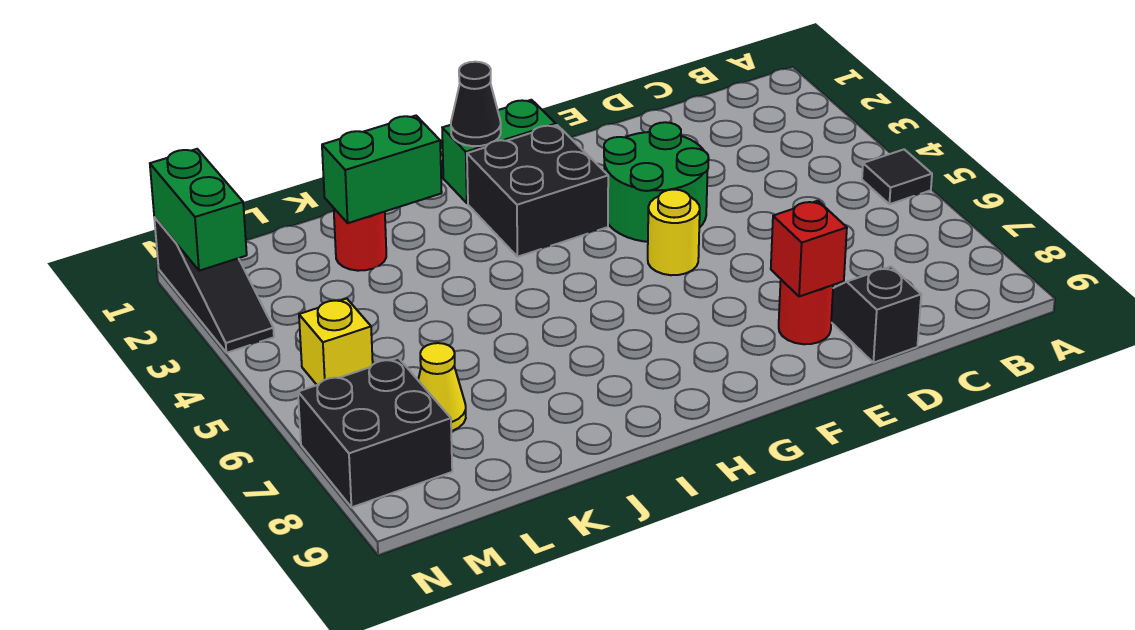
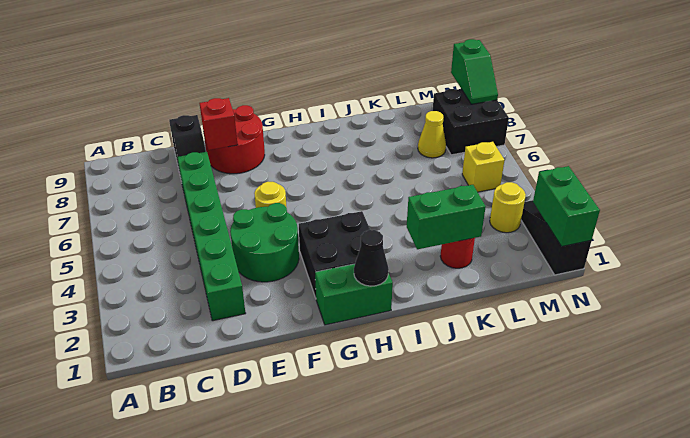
black tile A5 level 1 -> none
none -> green brick D2:D7 level 1
red round brick E8 level 1 -> red round brick E8:F9 level 1
none -> yellow round brick M3 level 1
none -> green slope N8:N9 level 2 top 9

